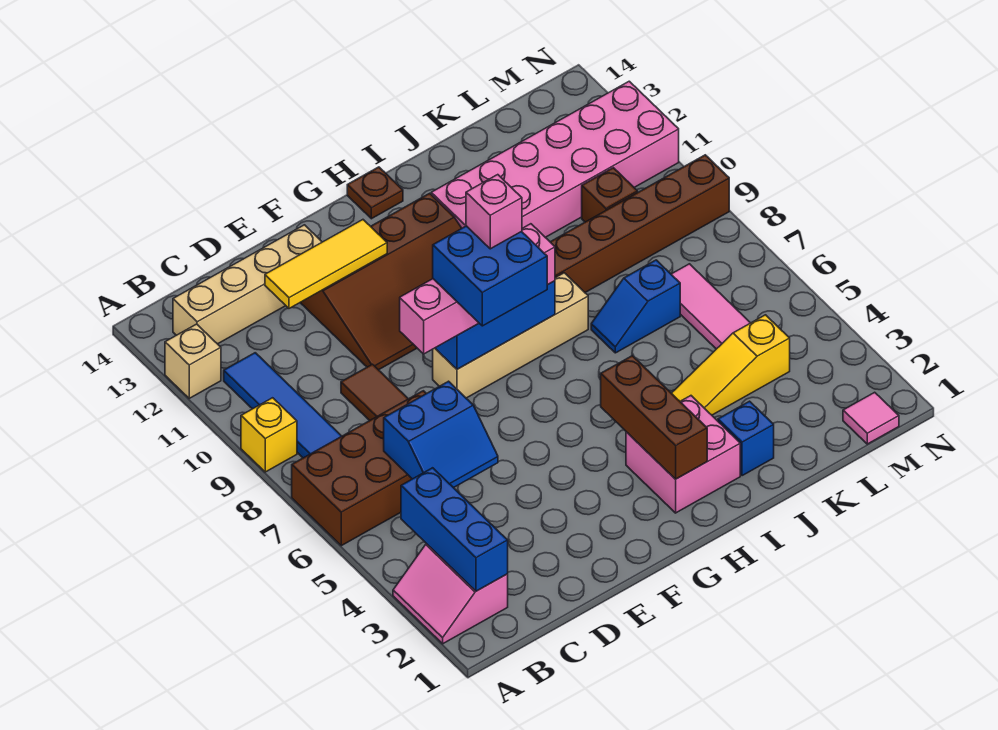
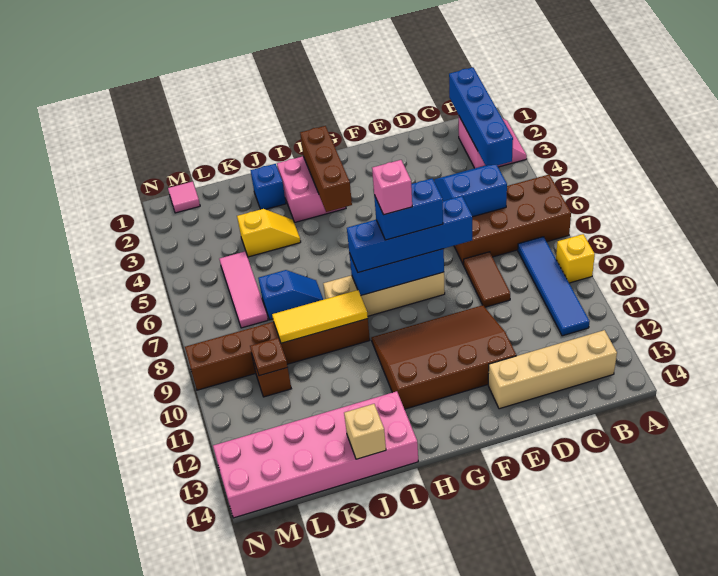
tan brick A12 level 1 -> tan brick J14 level 2
blue brick B2:B4 level 2 -> blue brick B1:B4 level 2
yellow tile D12:F12 level 2 -> yellow tile I9:K9 level 2
pink brick E8:H8 level 3 -> blue brick E8:H8 level 3
blue brick F7:G8 level 4 -> blue brick F8:G8 level 4
brown plate H14 level 1 -> brown plate L10 level 2
pink brick I11:N12 level 1 -> pink brick I13:N14 level 1
yellow slope J4:L4 level 1 top L -> yellow slope J4:K4 level 1 top K

